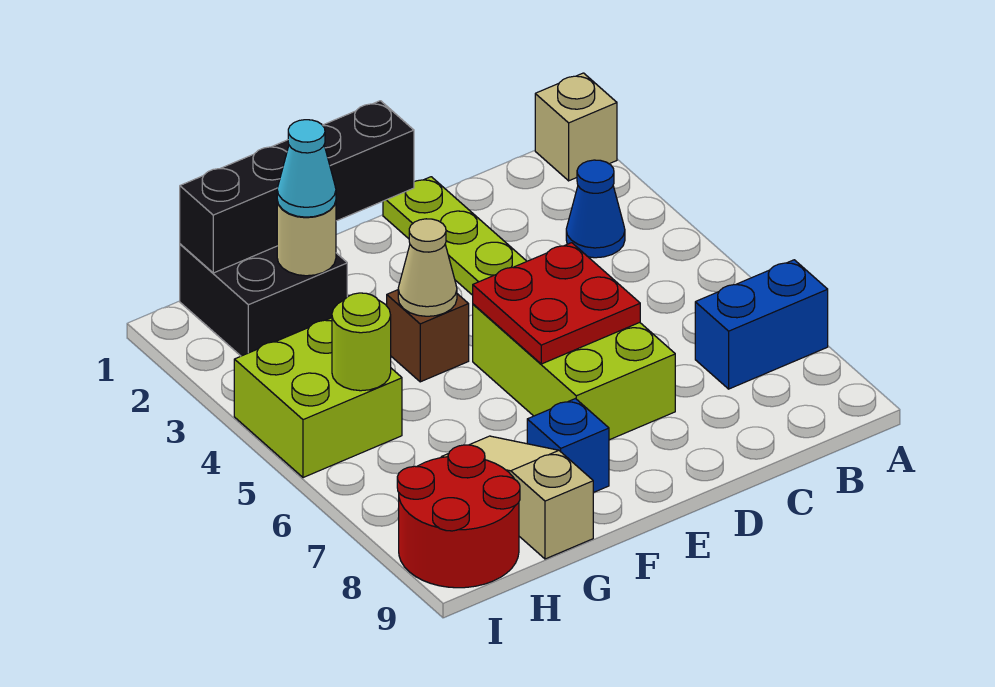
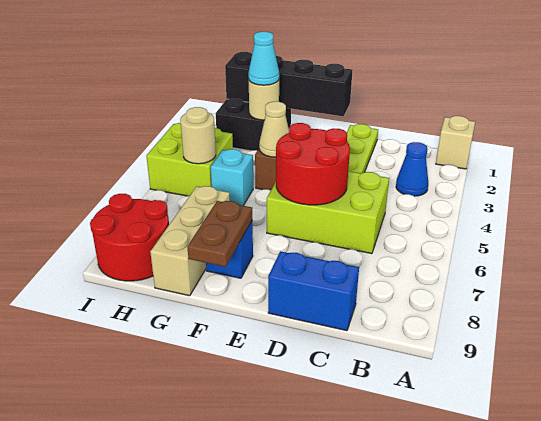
blue brick A7:B7 level 1 -> blue brick C9:D9 level 1
lime brick D5:E7 level 1 -> lime brick C5:E6 level 1
red plate D5:E6 level 2 -> red round brick D5:E6 level 2
none -> brown plate F8:F9 level 2
none -> cyan brick G5 level 1
tan slope G7:G9 level 1 top 9 -> tan brick G7:G9 level 1
lime round brick H5 level 2 -> tan round brick H5 level 2

